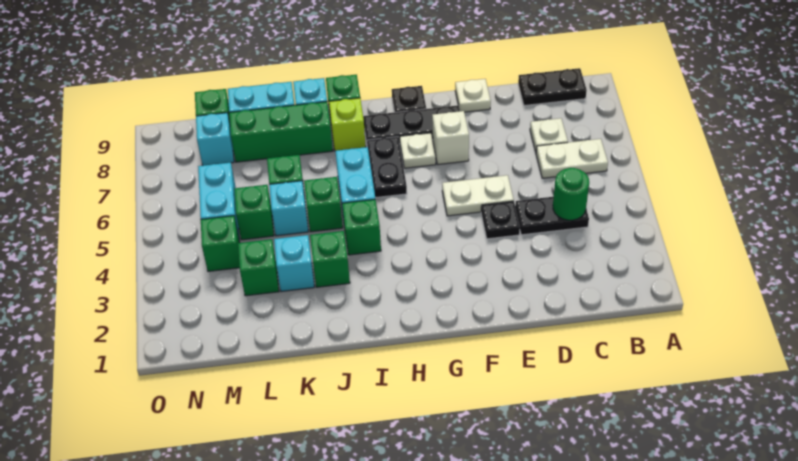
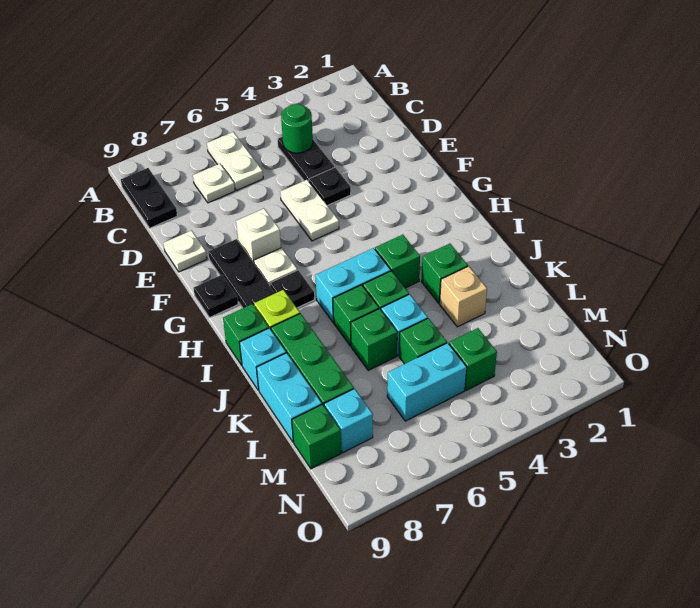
black plate H6:H7 level 1 -> black plate H7 level 1
cyan brick K3 level 1 -> tan brick K3 level 1
green brick L3 level 1 -> green brick J6 level 1

